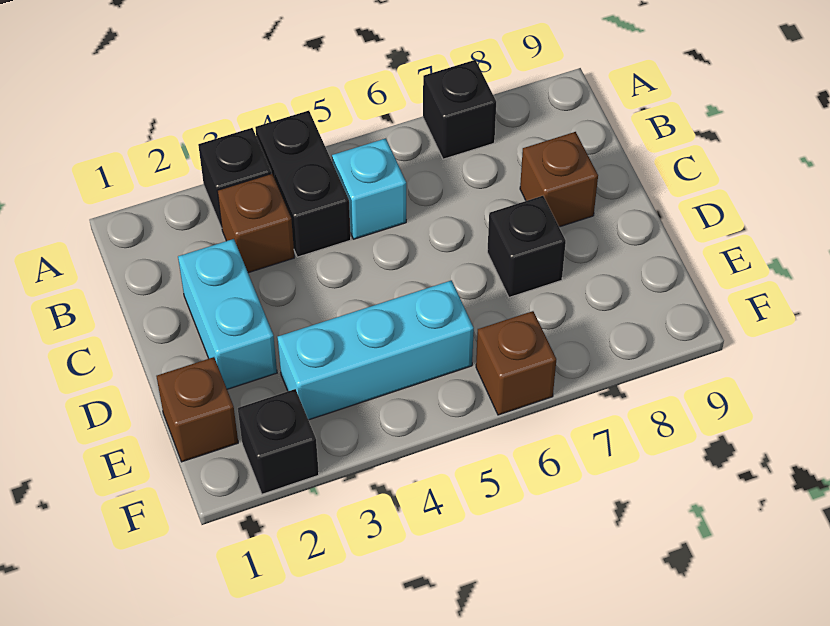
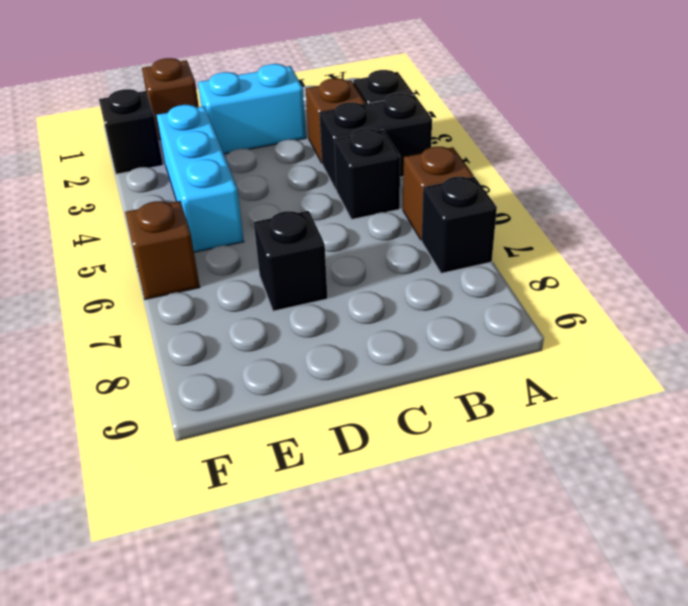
cyan brick B5 level 1 -> black brick B5 level 1
brown brick C8 level 1 -> brown brick A6 level 1

